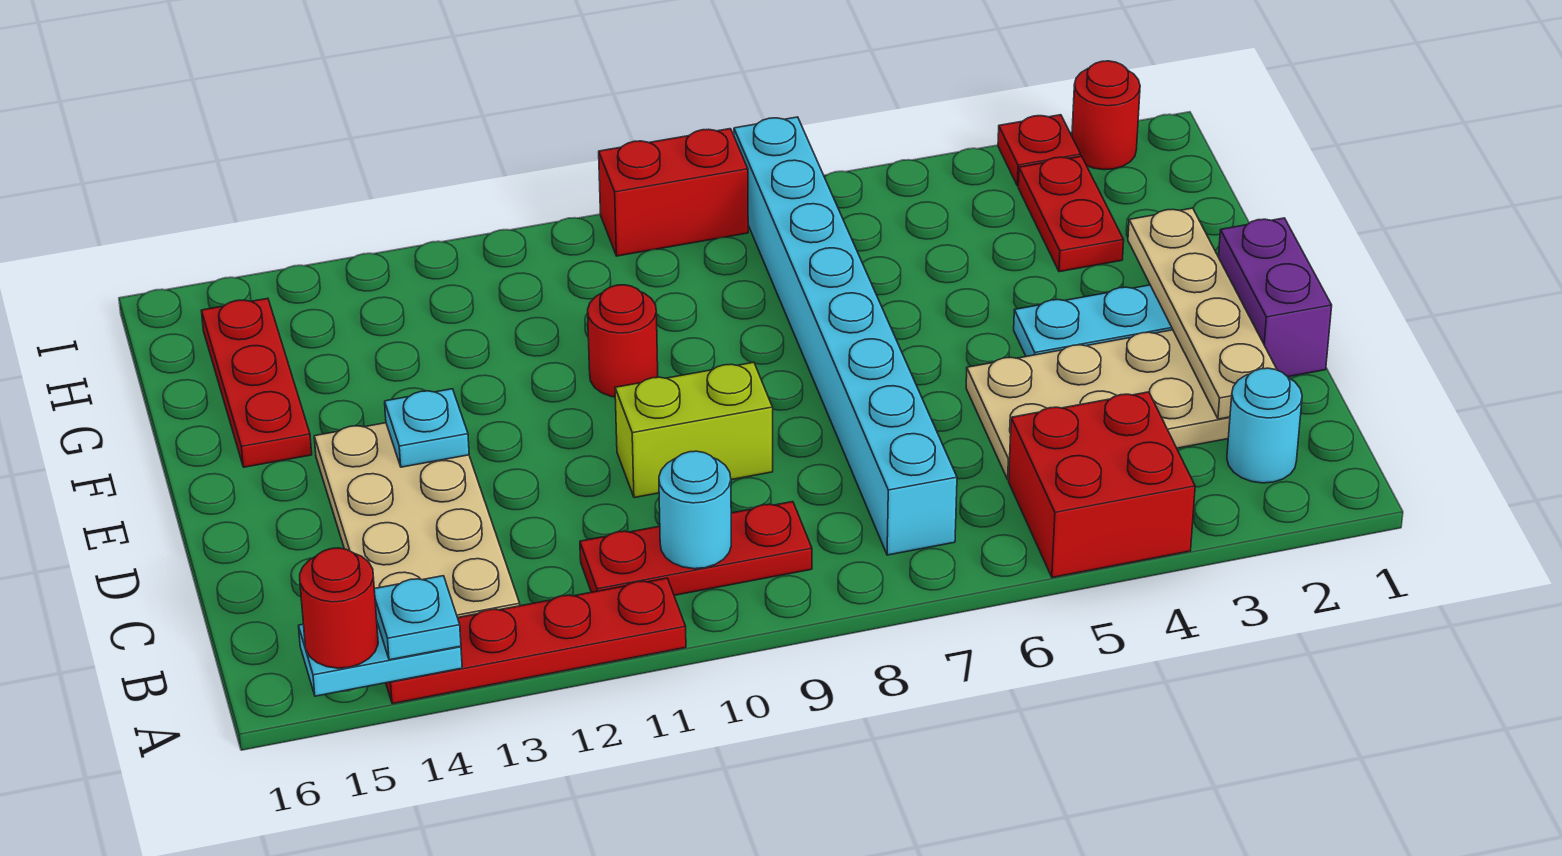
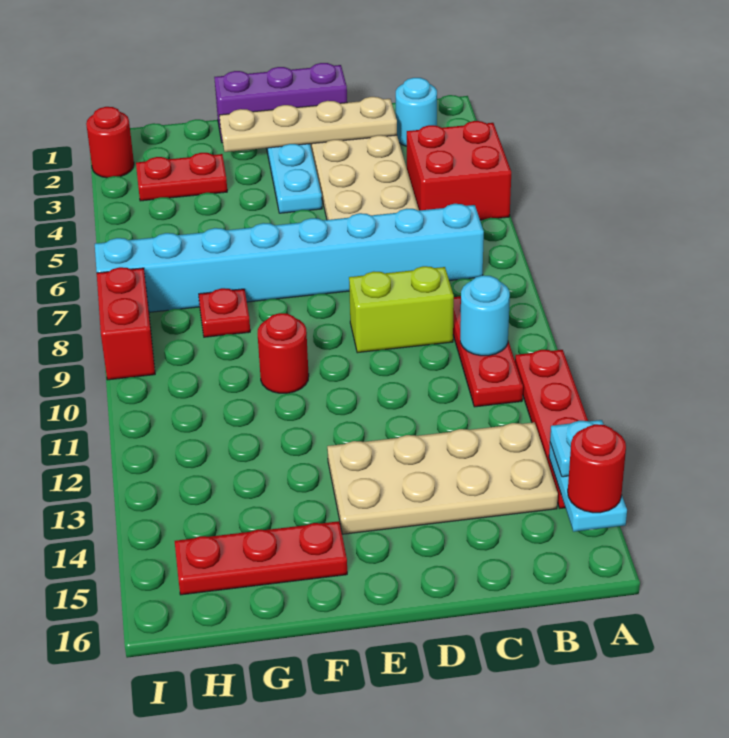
purple brick D1:E1 level 1 -> purple brick D1:F1 level 1
lime brick D9:D10 level 1 -> lime brick C9:D9 level 1
cyan plate E13 level 2 -> none
red plate I3 level 1 -> red plate G8 level 1

